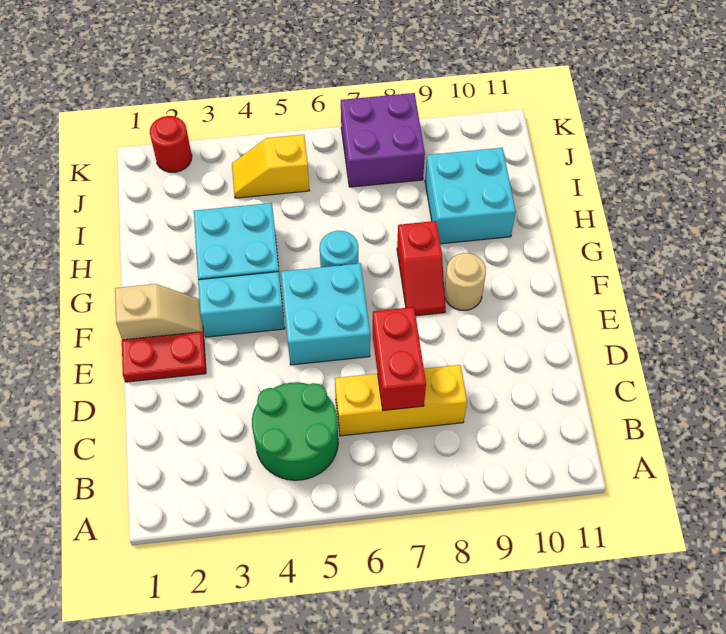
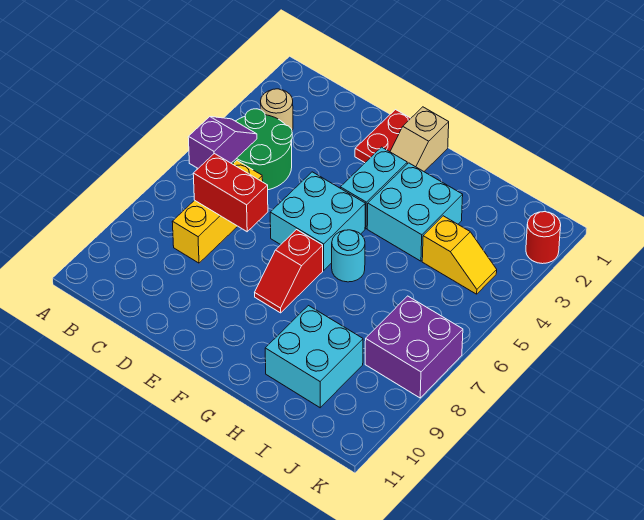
none -> purple slope B5:B6 level 2 top 6
red slope F8:G8 level 1 top G -> red slope F7:F8 level 1 top 7
tan round brick F9 level 1 -> tan round brick B3 level 1
yellow slope J4:J5 level 1 top 5 -> yellow slope I4:J4 level 1 top I

